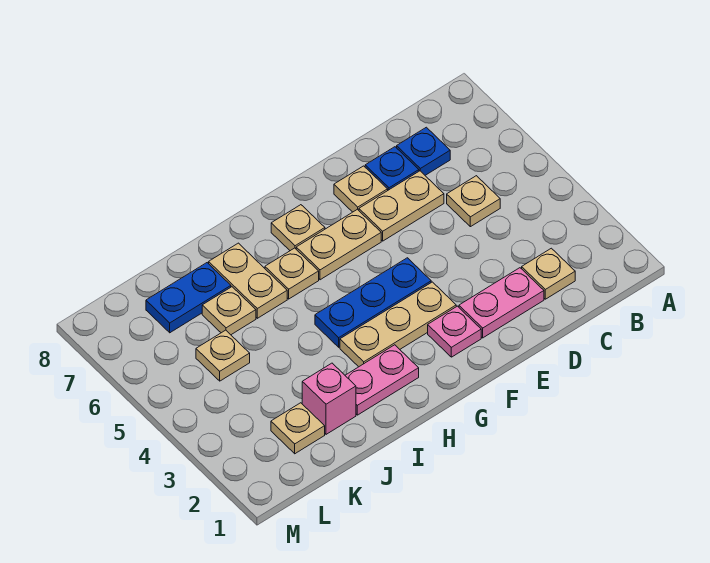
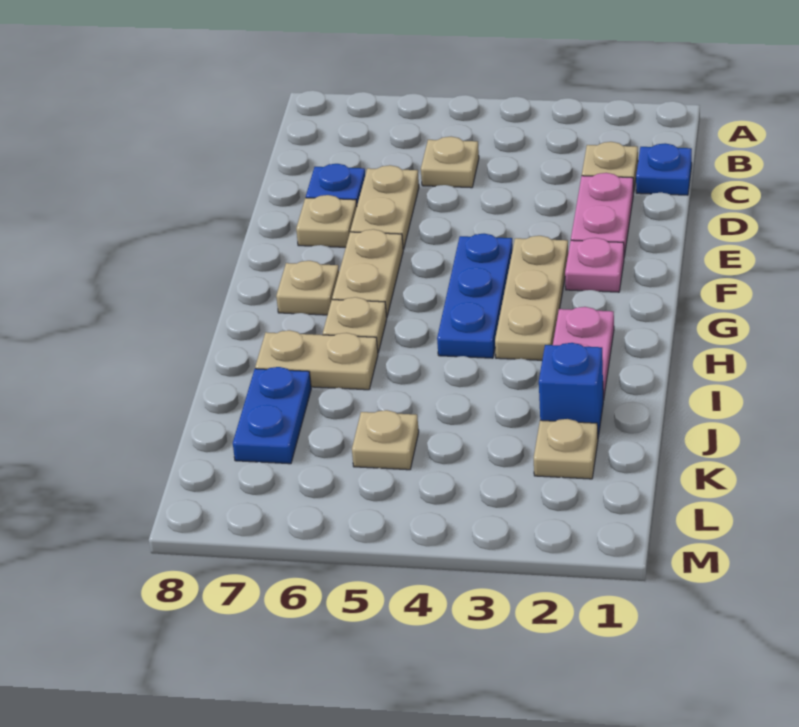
blue plate C7 level 1 -> blue plate C1 level 1
pink brick J2 level 1 -> blue brick J2 level 1
tan plate J6 level 1 -> none

